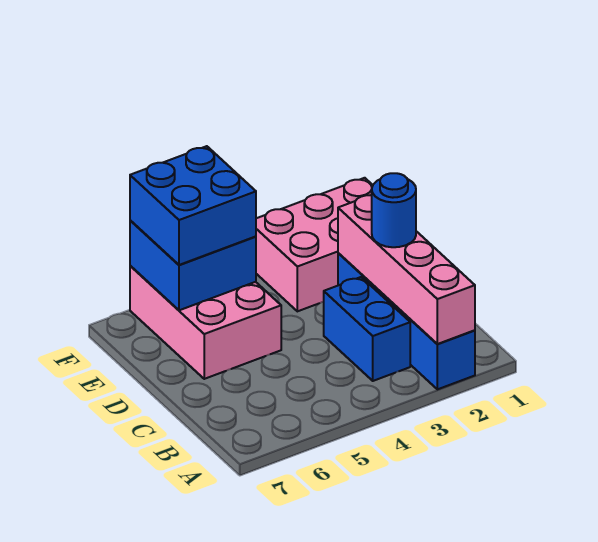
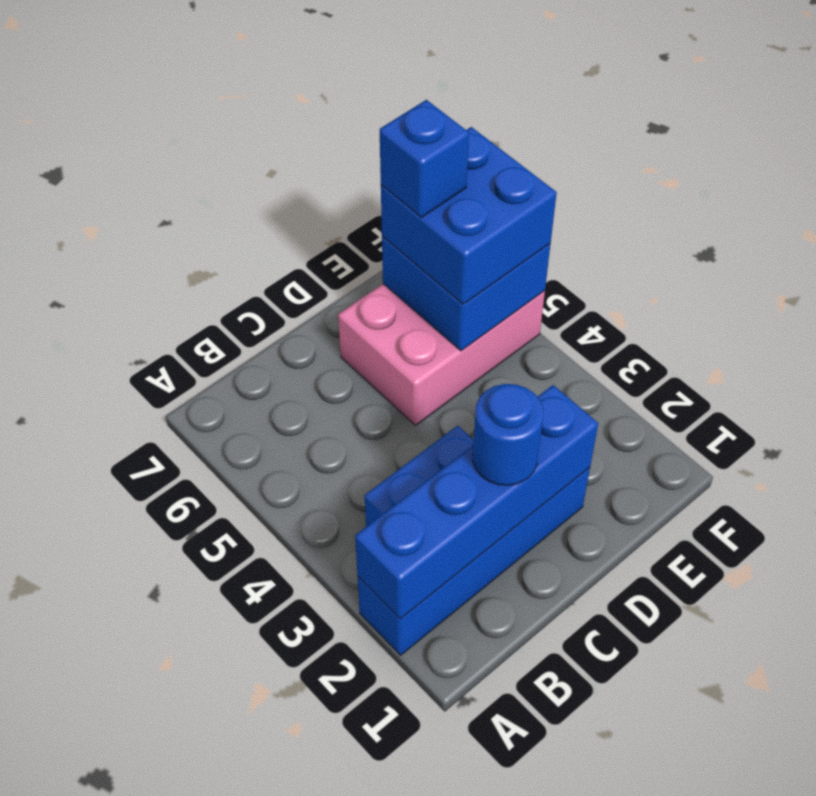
pink brick A2:D2 level 2 -> blue brick A2:D2 level 2
pink brick E1:F3 level 1 -> none
none -> blue brick E6 level 4

